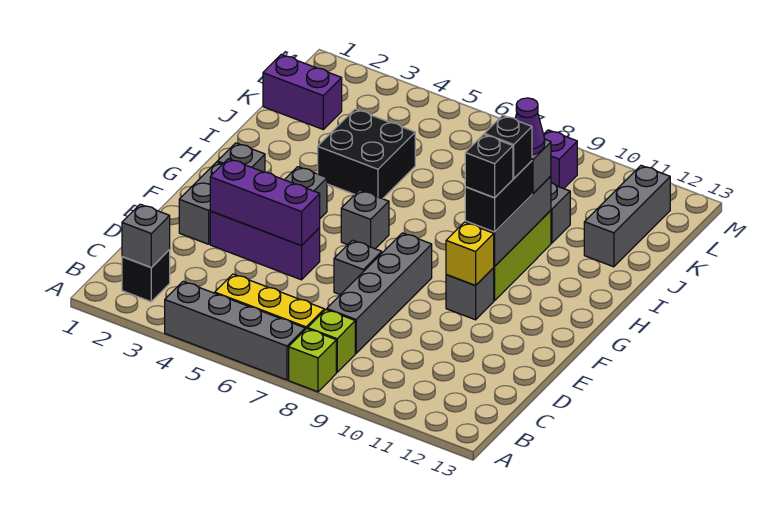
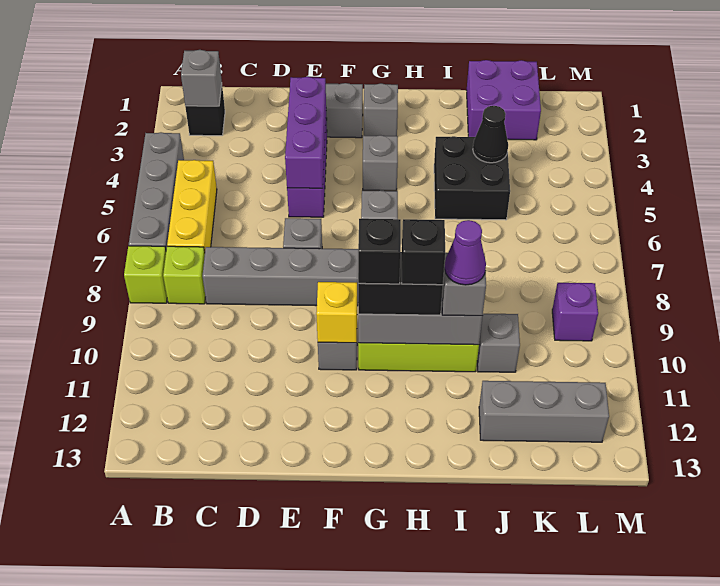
none -> black cone J4 level 2
purple brick K1:K2 level 1 -> purple brick J1:K2 level 1

